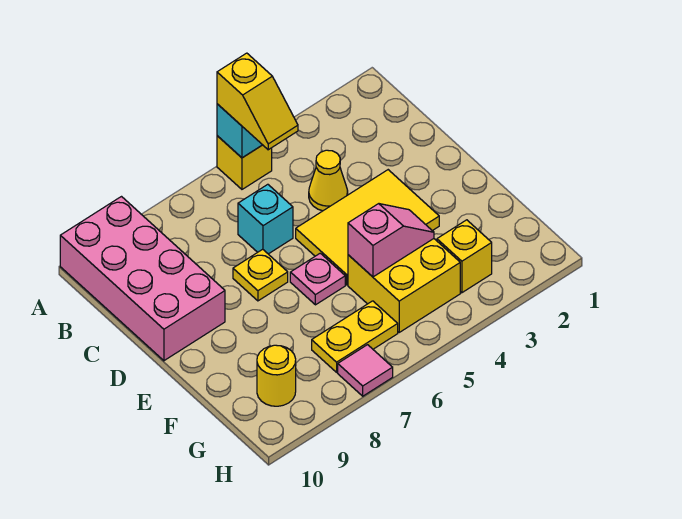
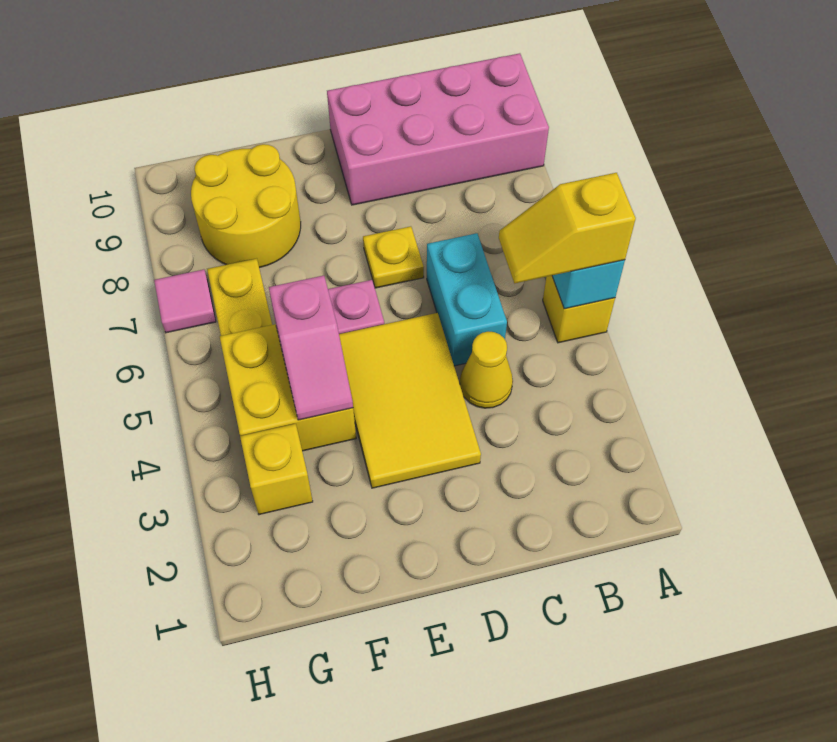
cyan brick C6 level 1 -> cyan brick C5:C6 level 1
yellow round brick G9 level 1 -> yellow round brick F8:G9 level 1

